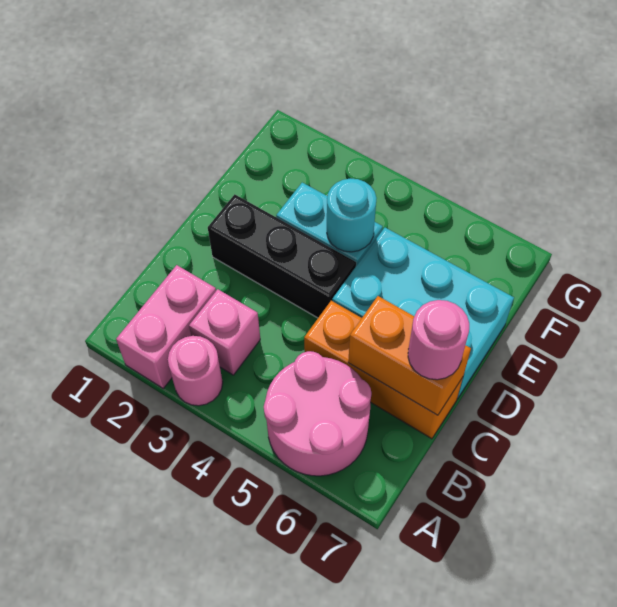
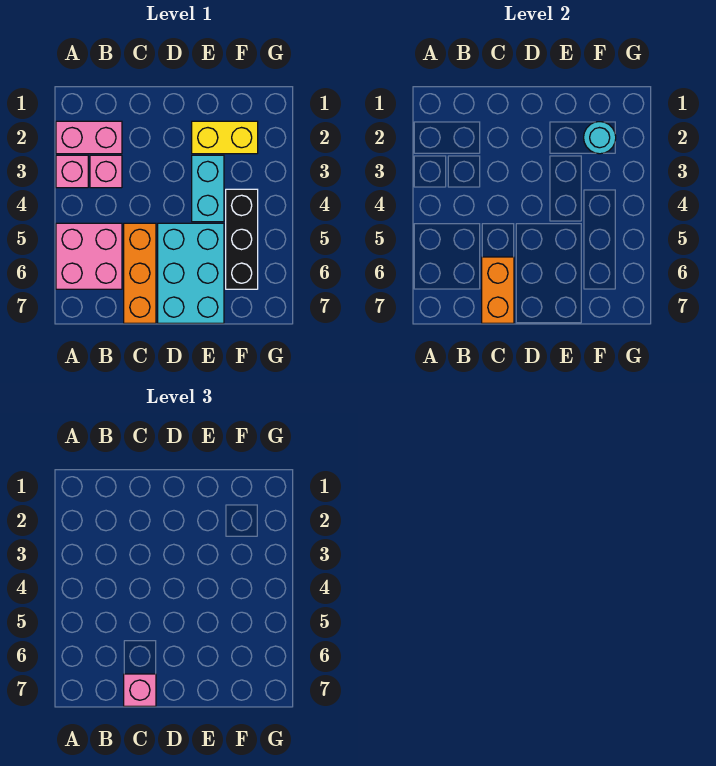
pink round brick A3 level 1 -> pink brick A3 level 1
pink round brick A5:B6 level 1 -> pink brick A5:B6 level 1
pink round brick C7 level 3 -> pink brick C7 level 3
black brick D2:D4 level 1 -> black brick F4:F6 level 1
none -> yellow brick E2:F2 level 1
cyan round brick E4 level 2 -> cyan round brick F2 level 2

